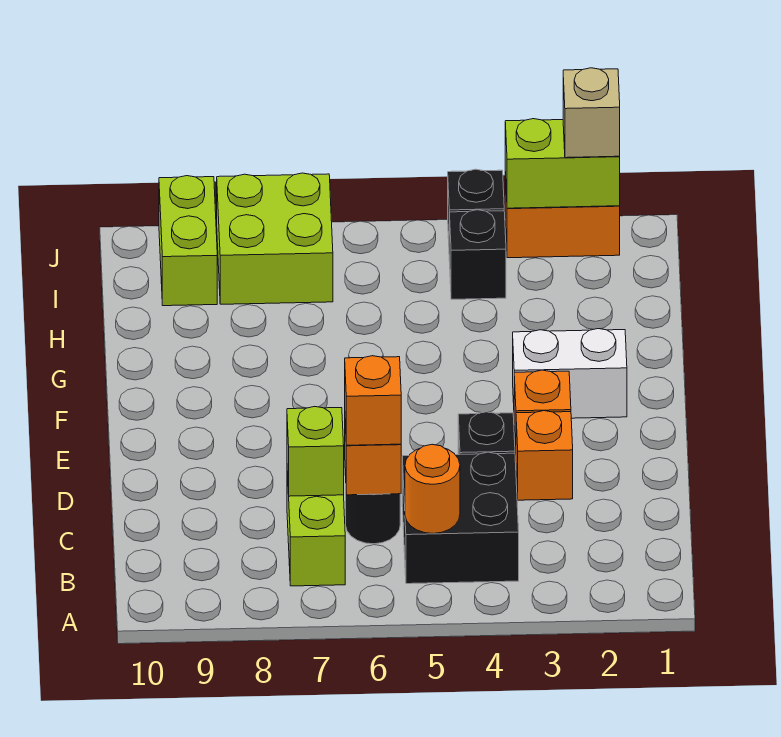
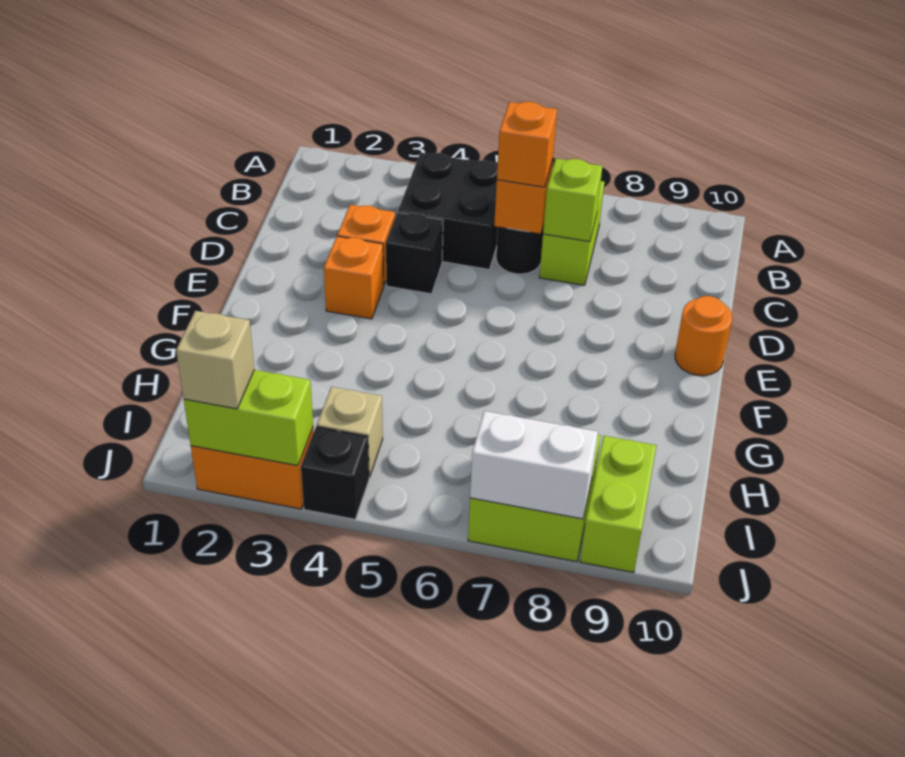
orange round brick B5 level 2 -> orange round brick E10 level 1
white brick F2:F3 level 1 -> white brick J7:J8 level 2
black brick I4 level 1 -> tan brick I4 level 1

